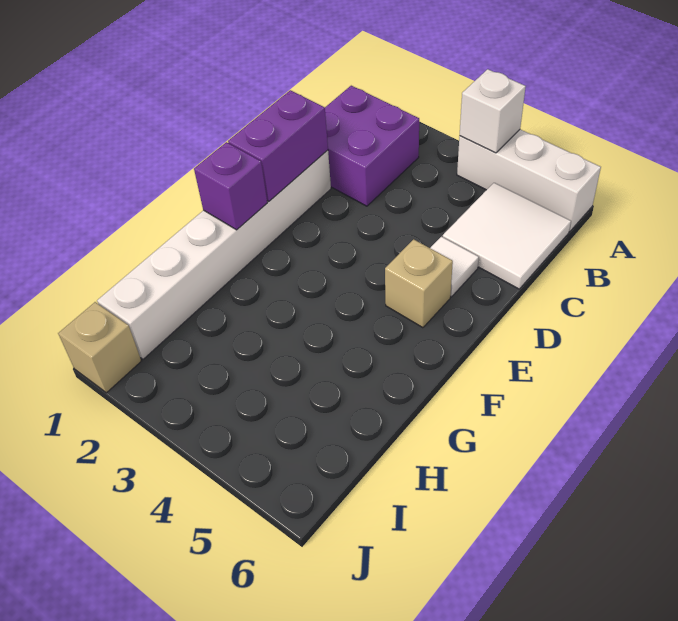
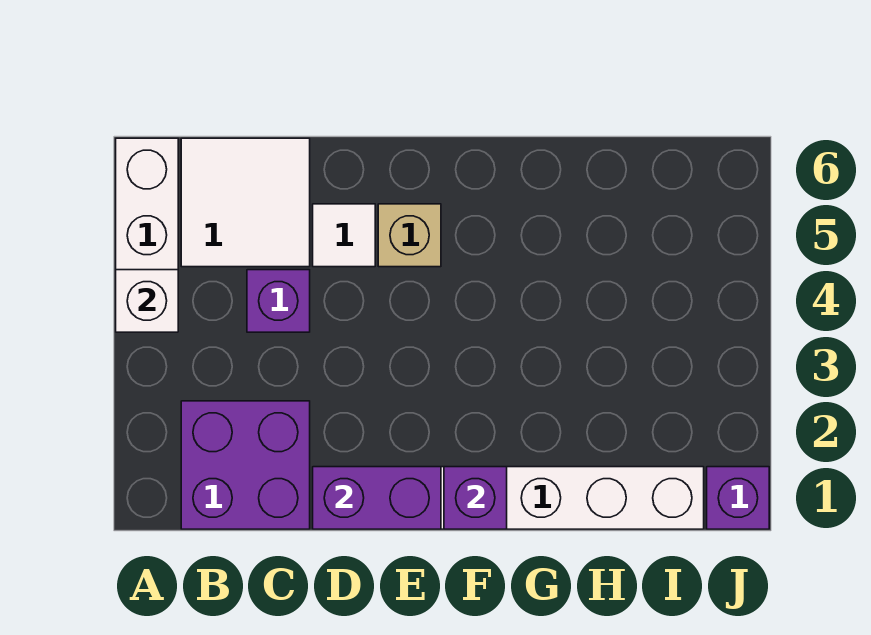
none -> purple brick C4 level 1
tan brick J1 level 1 -> purple brick J1 level 1

